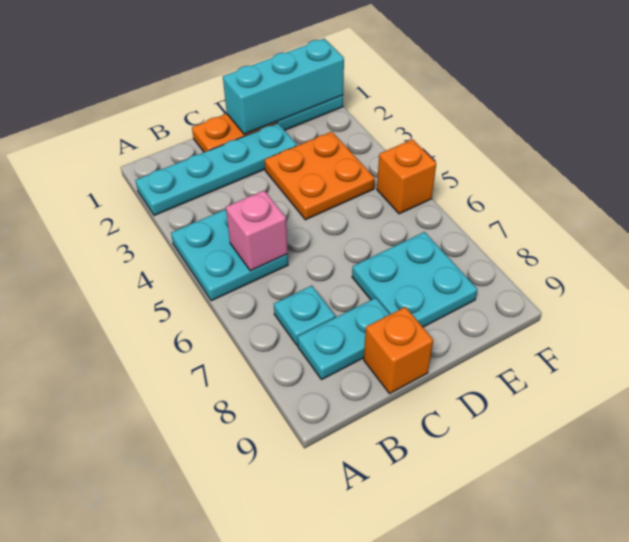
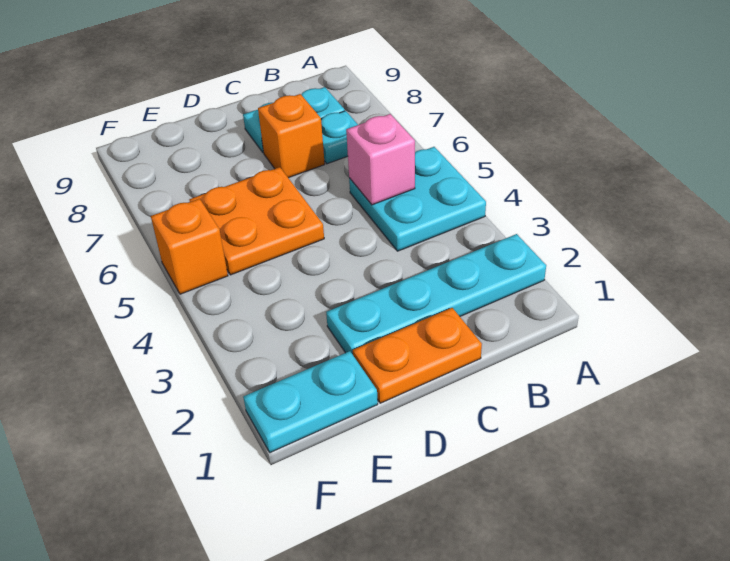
orange brick C9 level 1 -> orange brick C7 level 1
cyan brick D1:F1 level 2 -> none
orange plate D3:E4 level 1 -> orange plate D5:E6 level 1
cyan plate D7:E8 level 1 -> none

